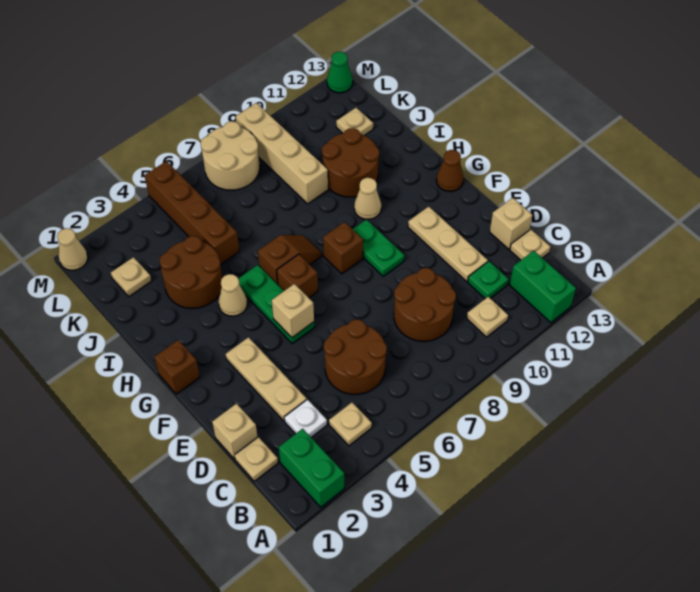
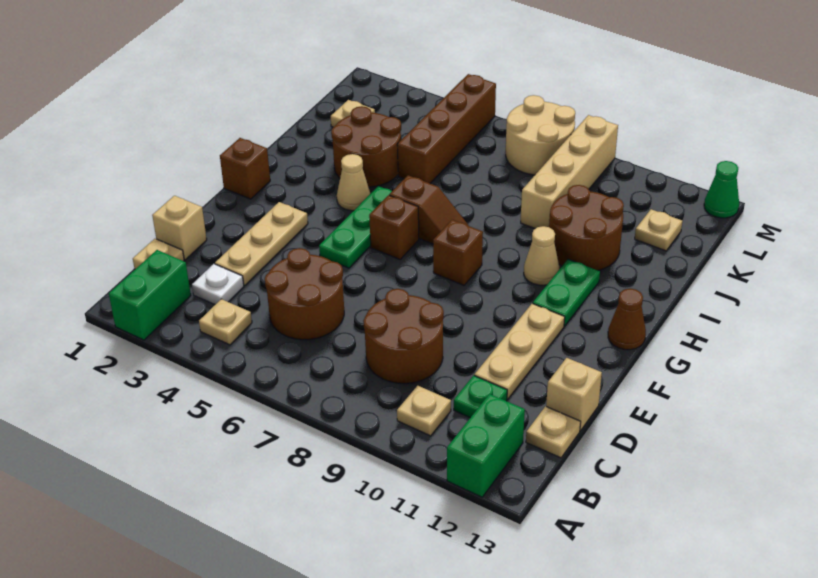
tan brick F5 level 2 -> none
green plate F9:G9 level 1 -> green plate G11:H11 level 1
tan cone M1 level 1 -> none

